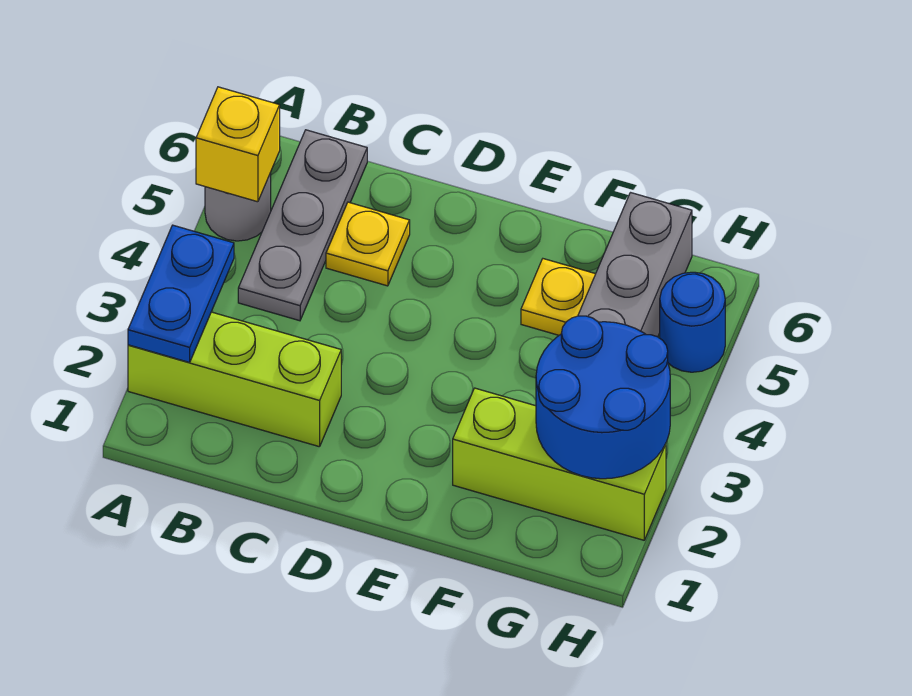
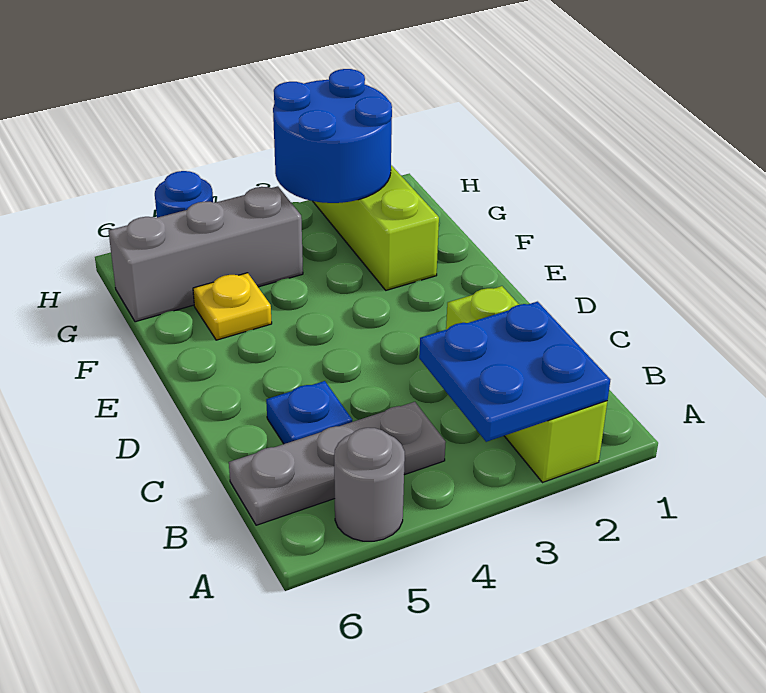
blue plate A2:A3 level 2 -> blue plate A2:B3 level 2
yellow brick A5 level 2 -> none
yellow plate C5 level 1 -> blue plate C5 level 1

